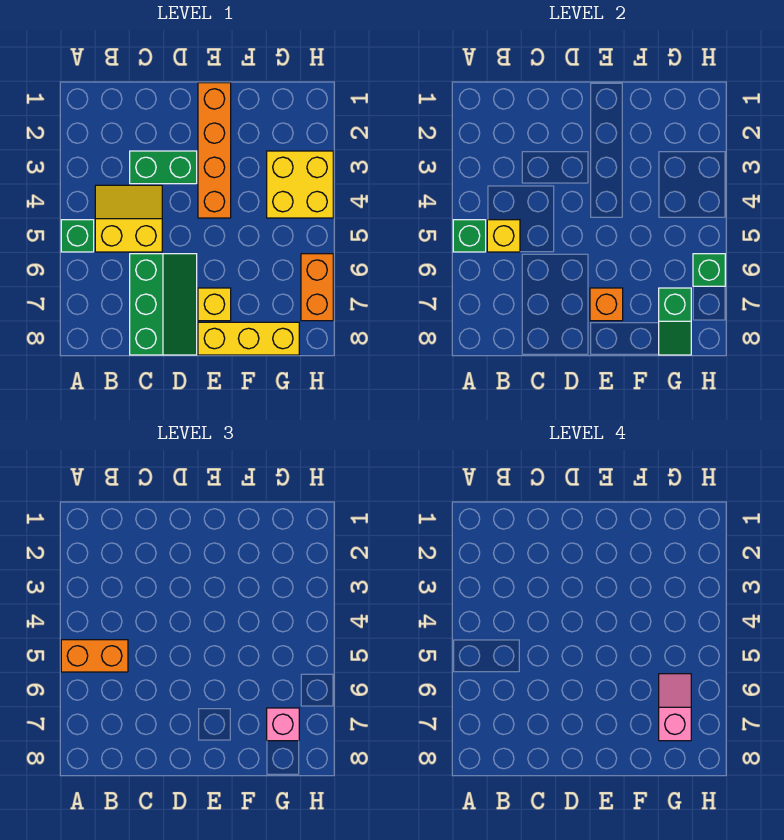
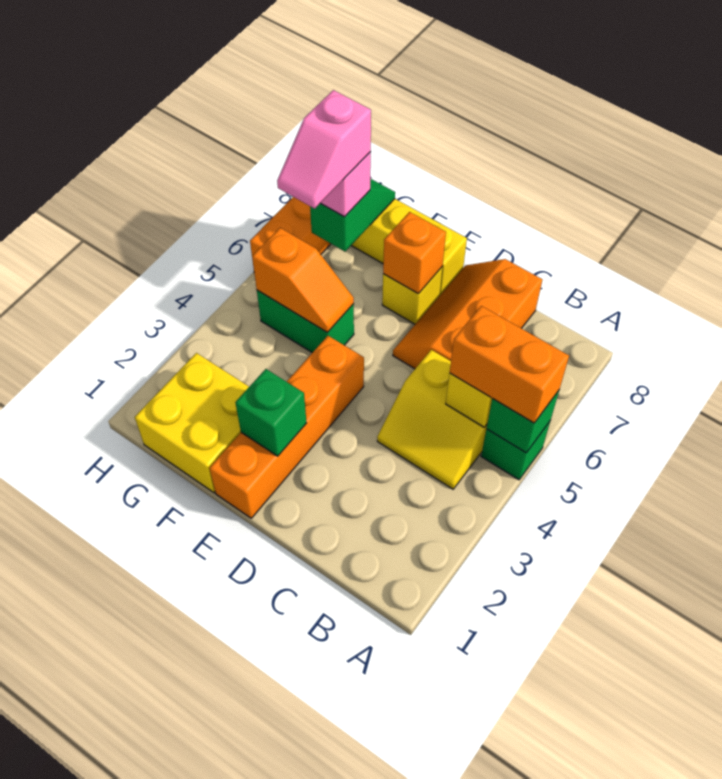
green brick C3:D3 level 1 -> green brick F5:G5 level 1
green slope C6:D8 level 1 top C -> orange slope C6:D8 level 1 top C
none -> orange slope F5:G5 level 2 top G
yellow brick G3:H4 level 1 -> yellow brick F1:G2 level 1
green brick H6 level 2 -> green brick E2 level 2

